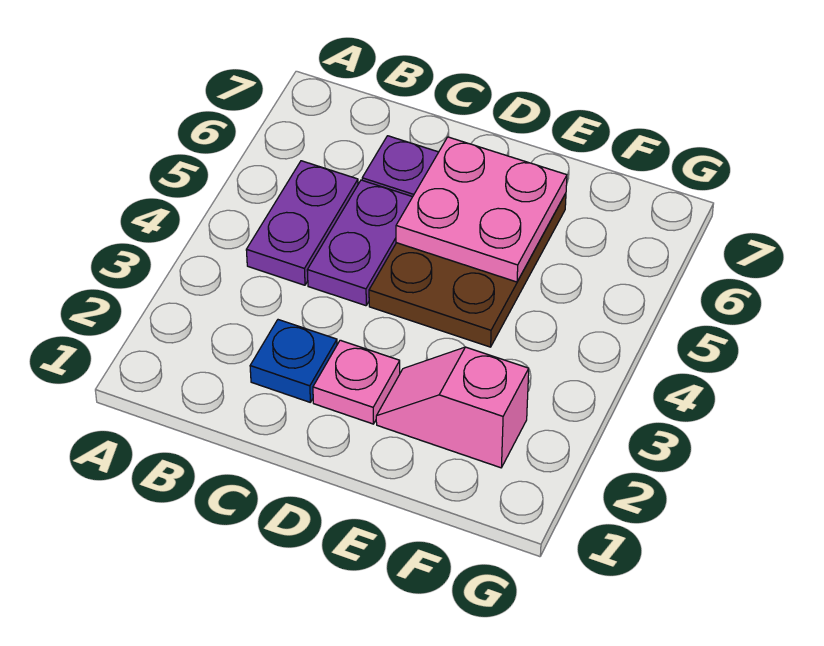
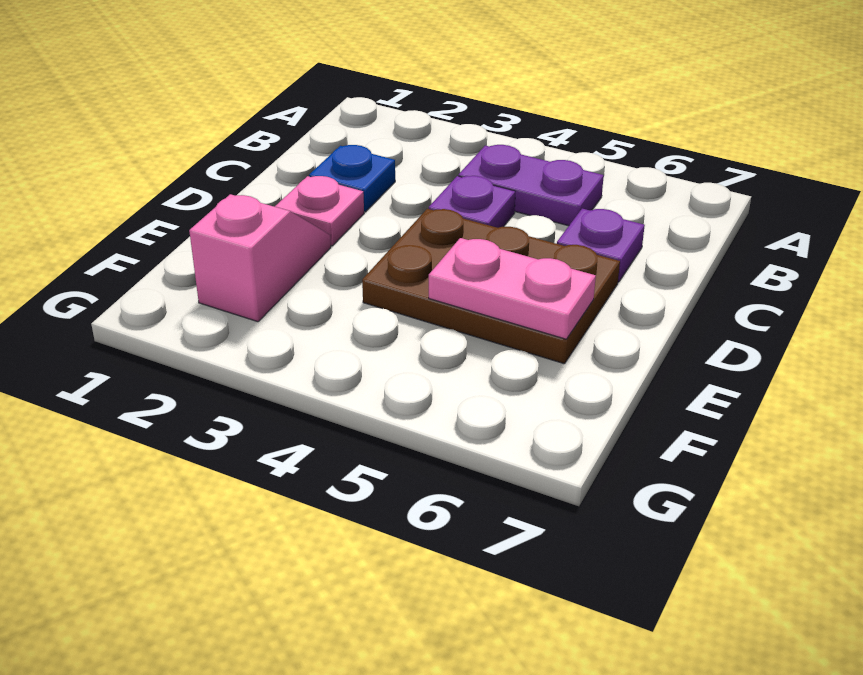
purple plate C4:C5 level 1 -> purple plate C4 level 1
pink plate D5:E6 level 2 -> pink plate E5:E6 level 2

